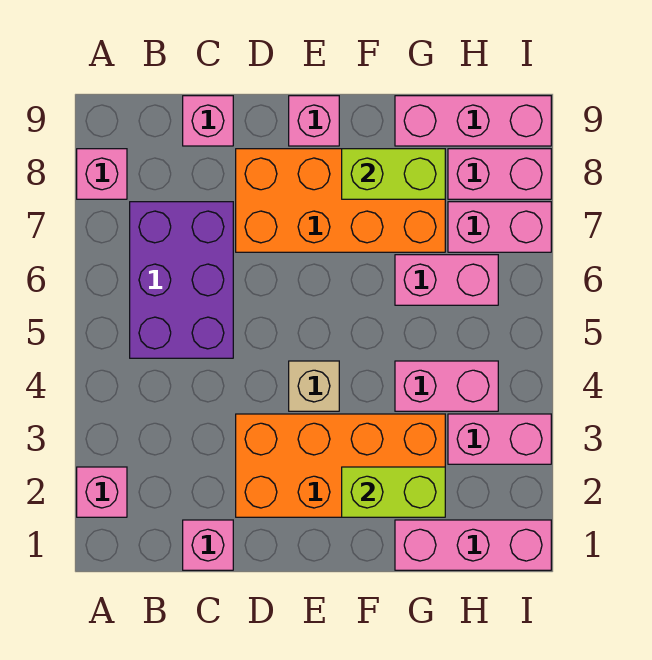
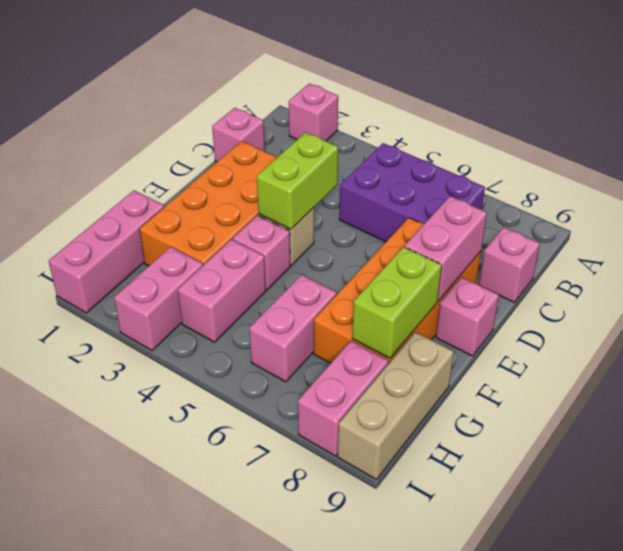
pink brick A8 level 1 -> pink brick F4 level 1
lime brick F2:G2 level 2 -> lime brick D4:E4 level 2
pink brick G9:I9 level 1 -> tan brick G9:I9 level 1
pink brick H7:I7 level 1 -> pink brick D8:E8 level 2

